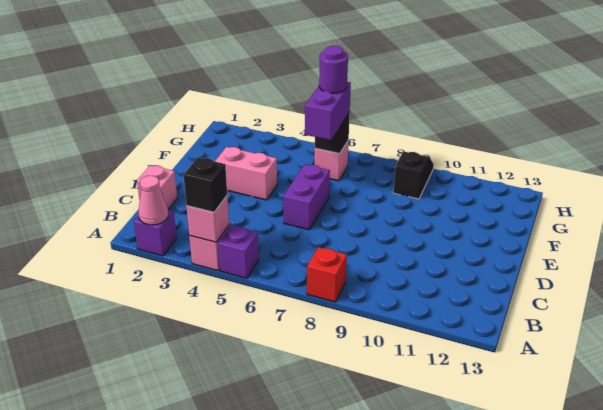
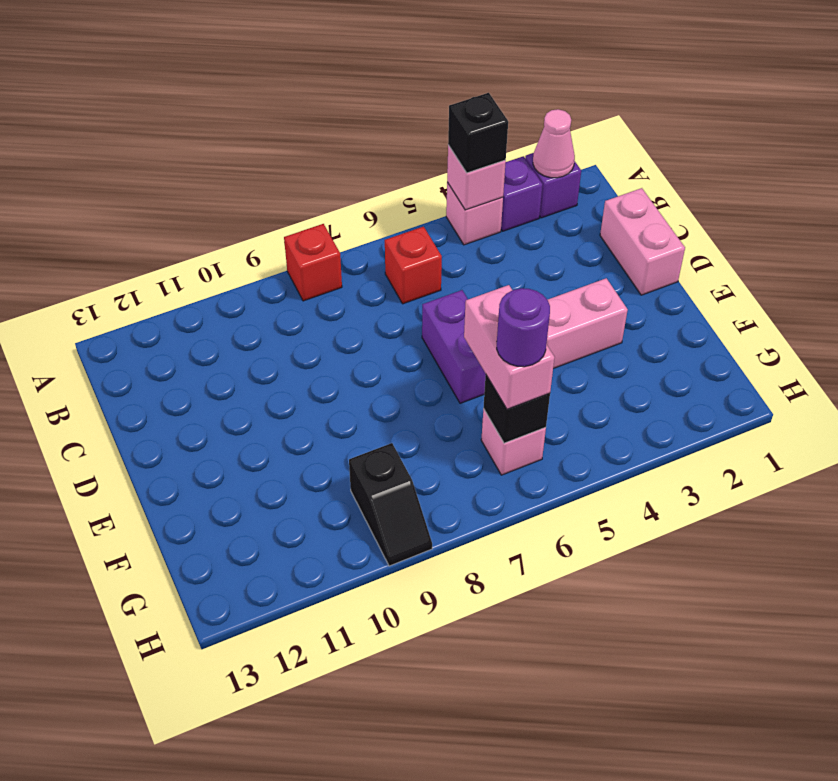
purple brick A5 level 1 -> purple brick A3 level 1
none -> red brick B6 level 1
pink brick C1 level 1 -> pink brick C1:D1 level 1
purple brick F6:G6 level 3 -> pink brick F6:G6 level 3

